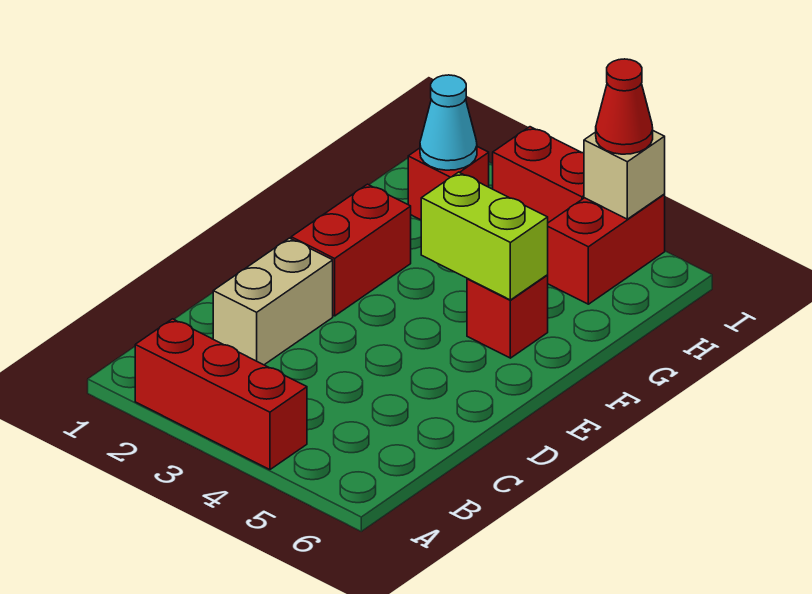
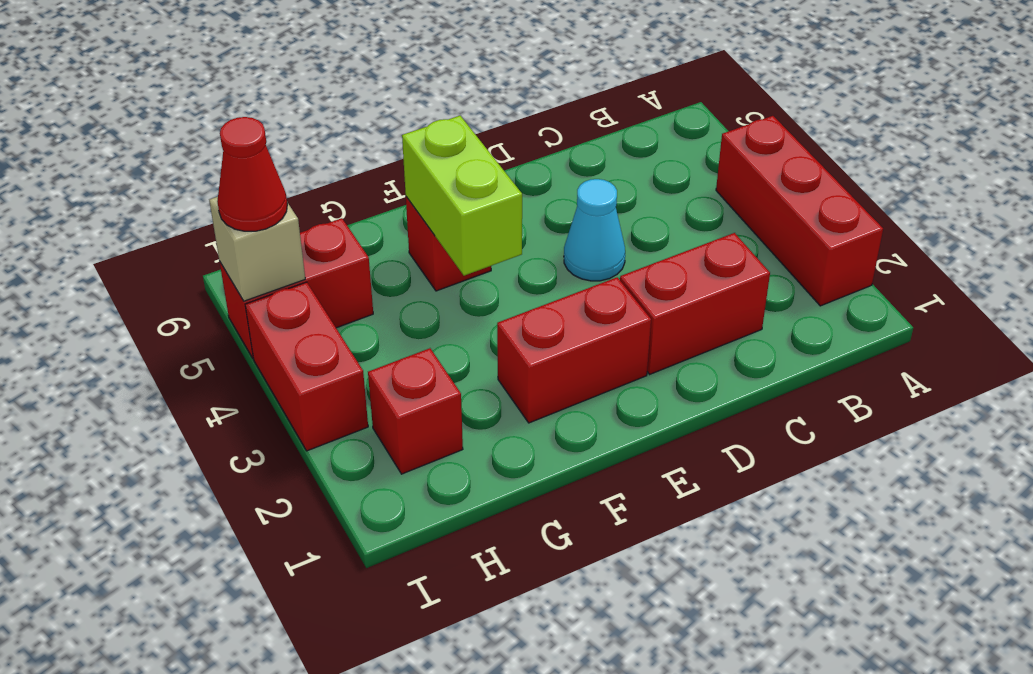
tan brick C2:D2 level 1 -> red brick C2:D2 level 1
cyan cone H2 level 2 -> cyan cone D4 level 1

